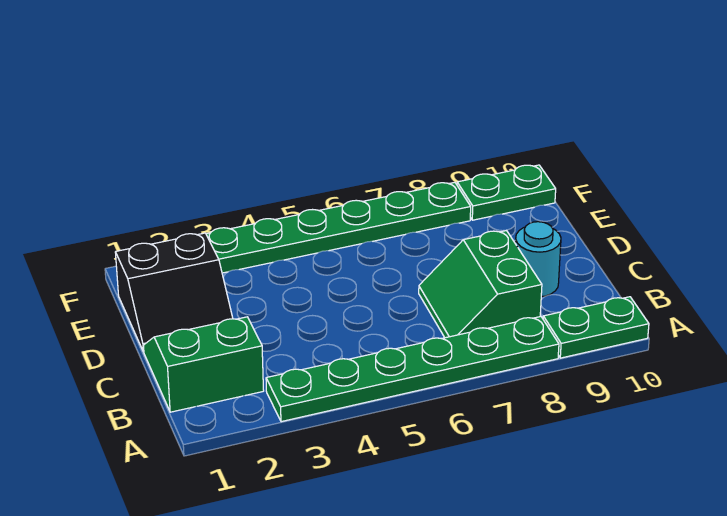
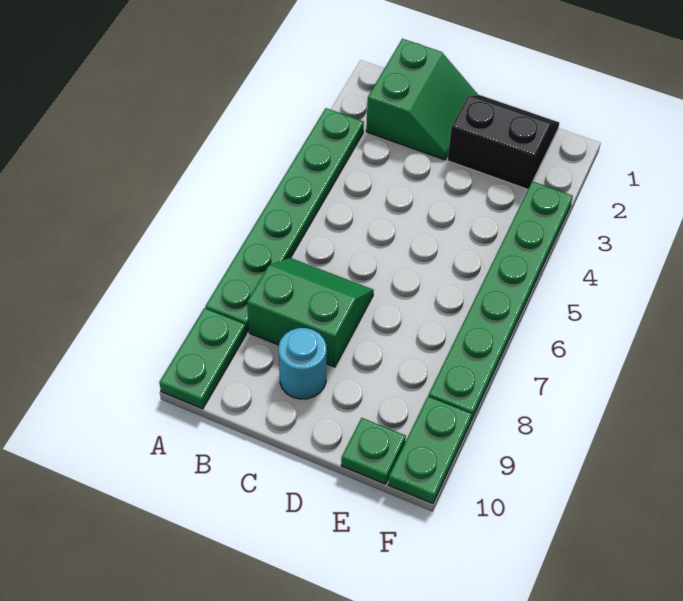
black slope D1:E2 level 1 top E -> black slope D1:E2 level 1 top 2
none -> green plate E10 level 1

